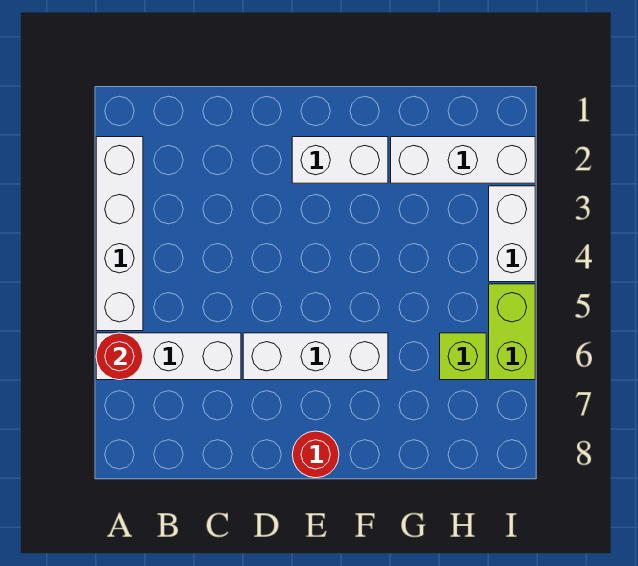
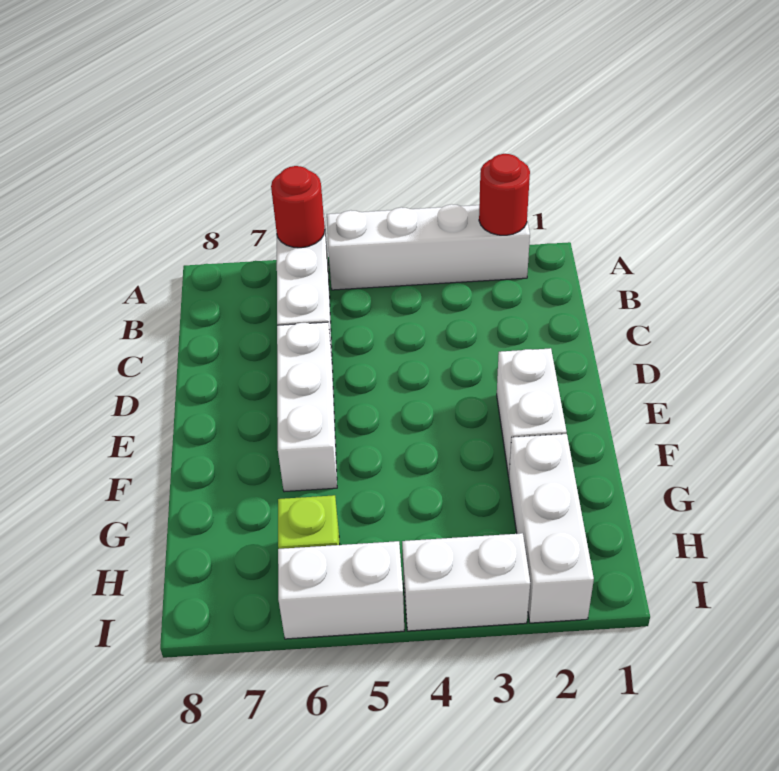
red round brick E8 level 1 -> red round brick A2 level 2
lime brick I5:I6 level 1 -> white brick I5:I6 level 1

